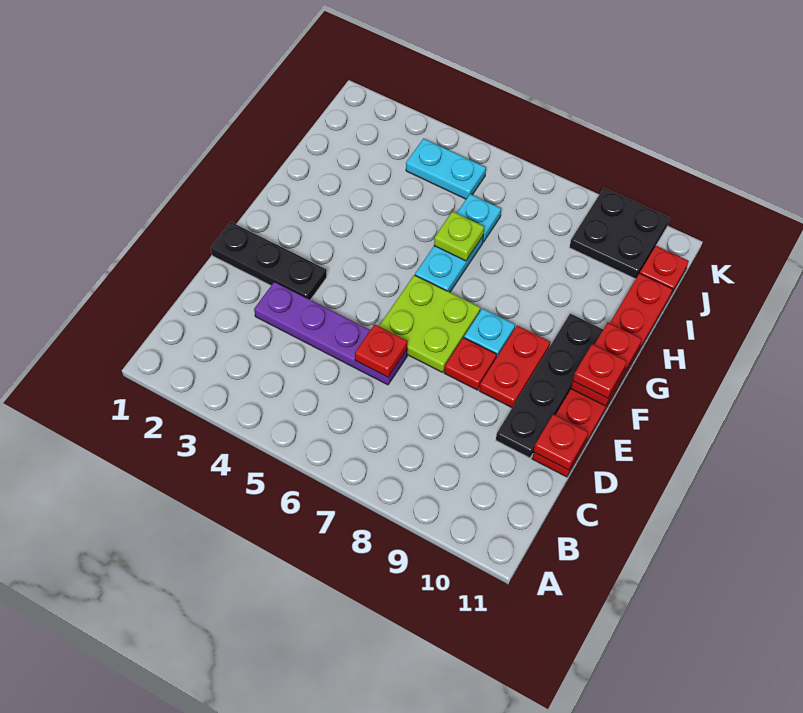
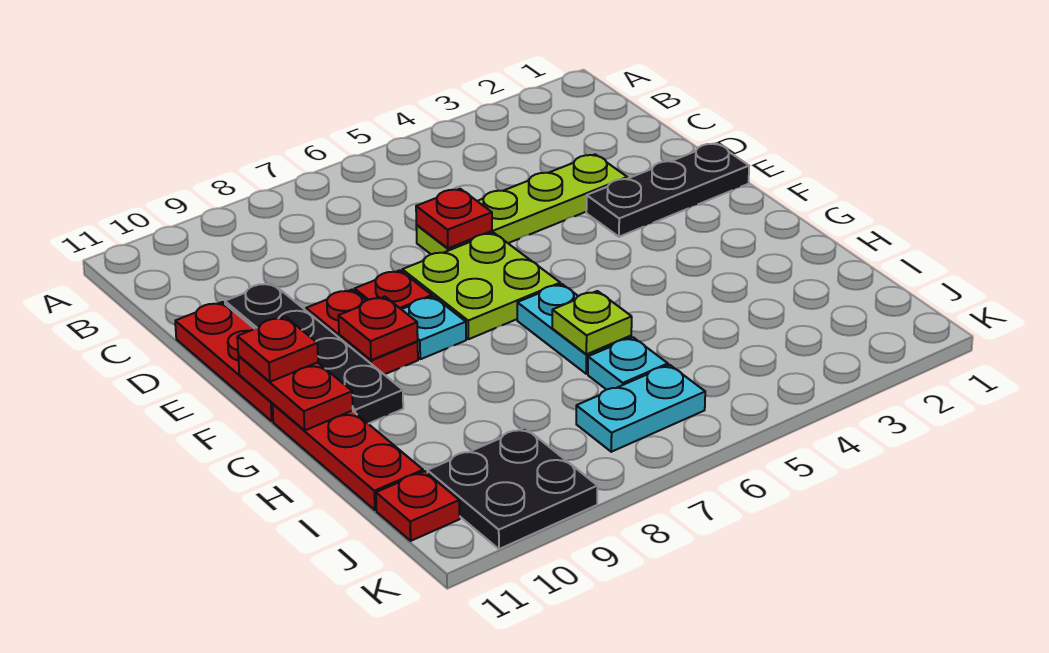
purple plate D3:D6 level 1 -> lime plate D3:D6 level 1
red plate D11 level 2 -> red plate F9 level 2
cyan plate J4:J5 level 1 -> cyan plate J6:J7 level 1

